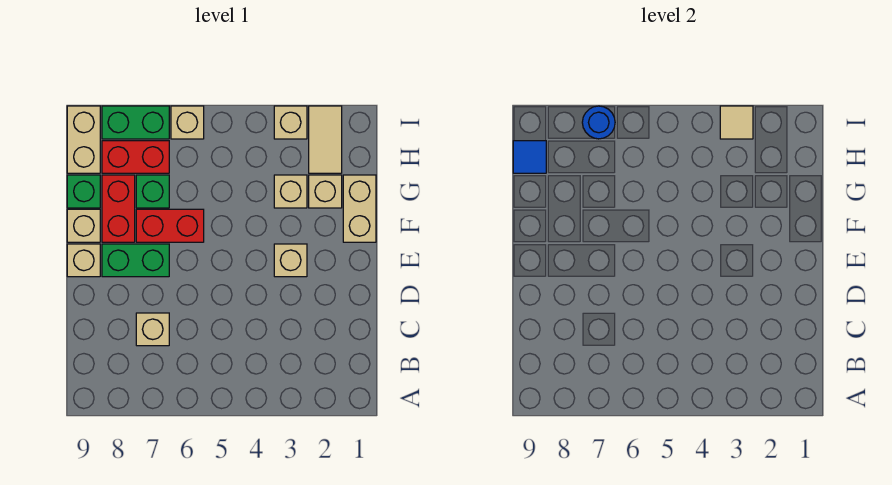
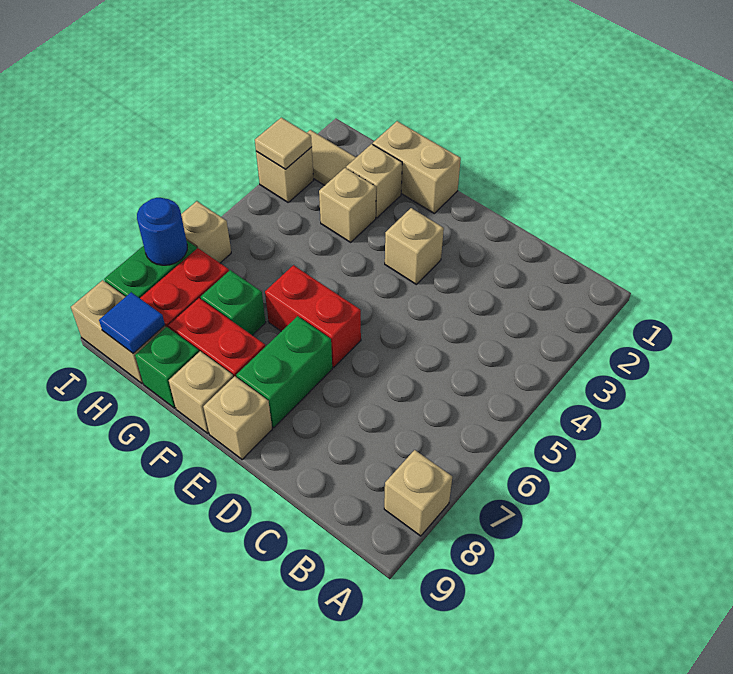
tan brick C7 level 1 -> tan brick A8 level 1
red brick F6:F7 level 1 -> red brick E6:F6 level 1

